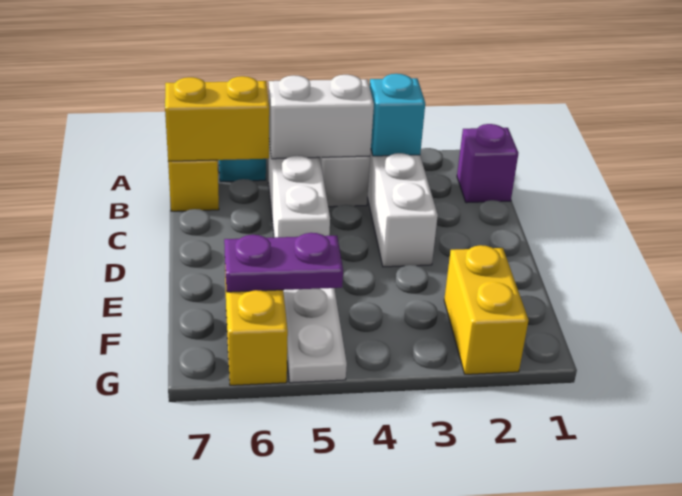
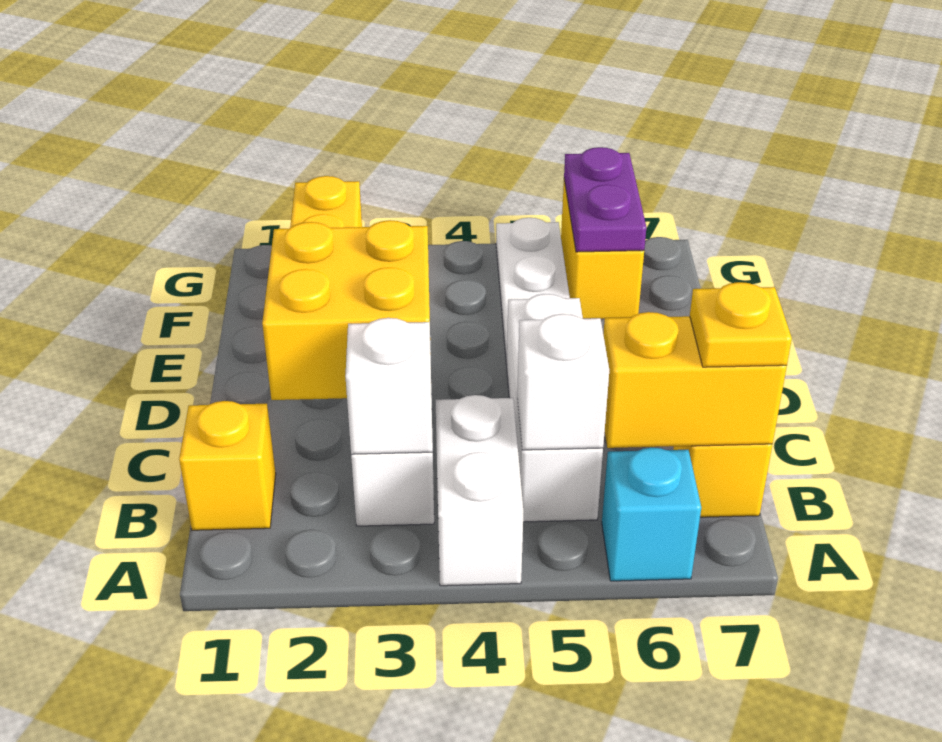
purple brick B1 level 1 -> yellow brick B1 level 1
cyan brick B3 level 2 -> white brick B3 level 2
white brick B4:B5 level 2 -> white brick B5 level 2
none -> yellow plate B7 level 3
none -> yellow brick C2:D3 level 2
purple plate F5:F6 level 2 -> purple plate F6:G6 level 2

